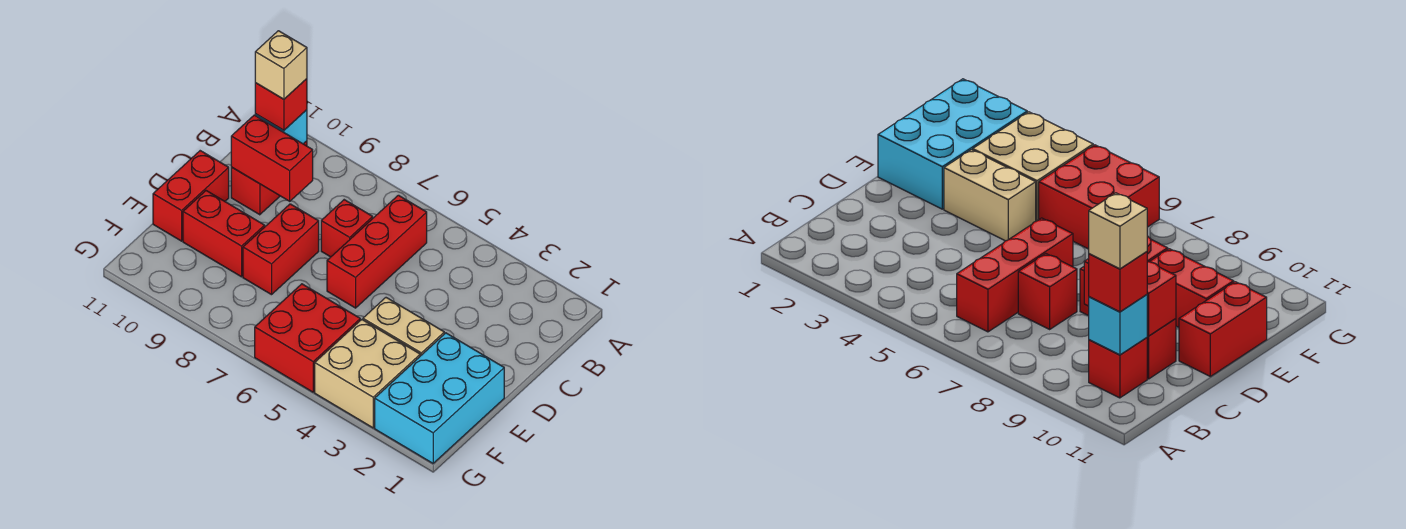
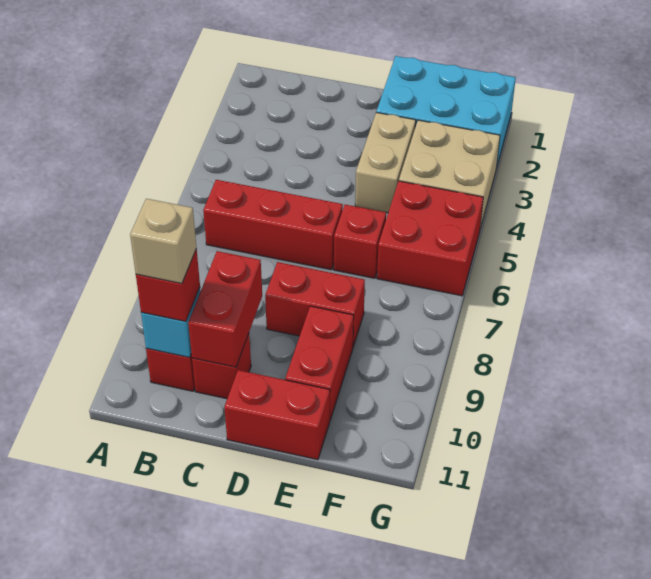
red brick C7 level 1 -> red brick E6 level 1

